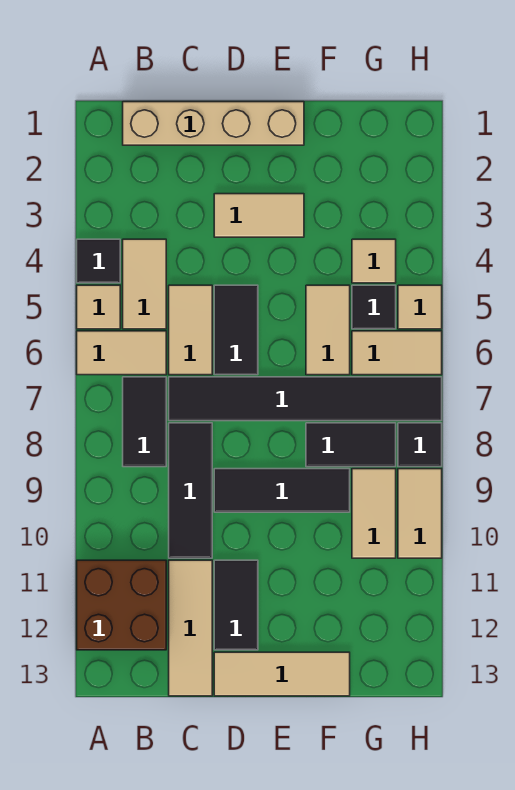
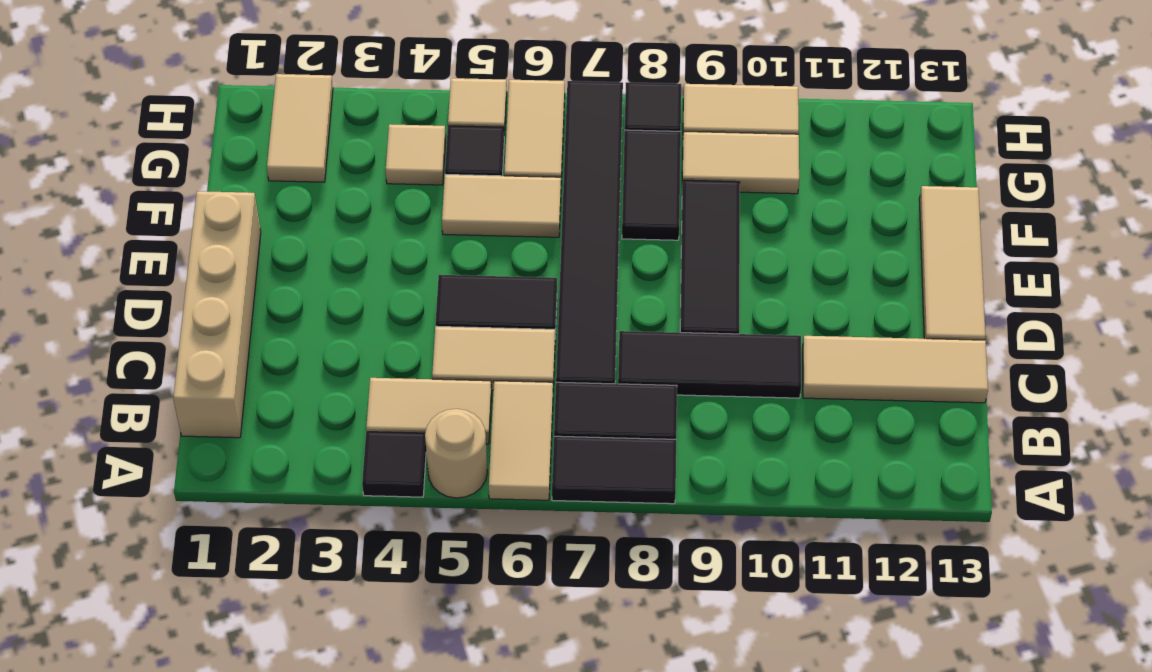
tan tile A5 level 1 -> tan round brick A5 level 1
brown brick A11:B12 level 1 -> none
tan tile D3:E3 level 1 -> tan tile G2:H2 level 1
black tile D11:D12 level 1 -> black tile A7:A8 level 1

